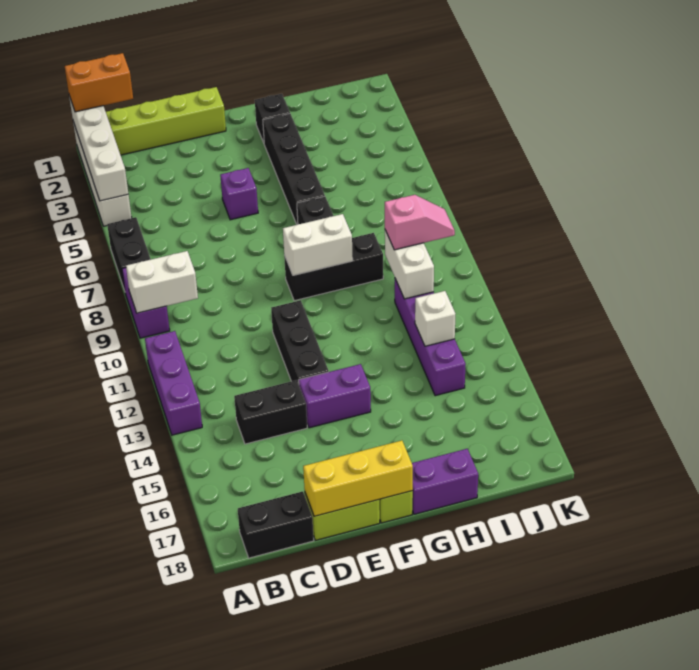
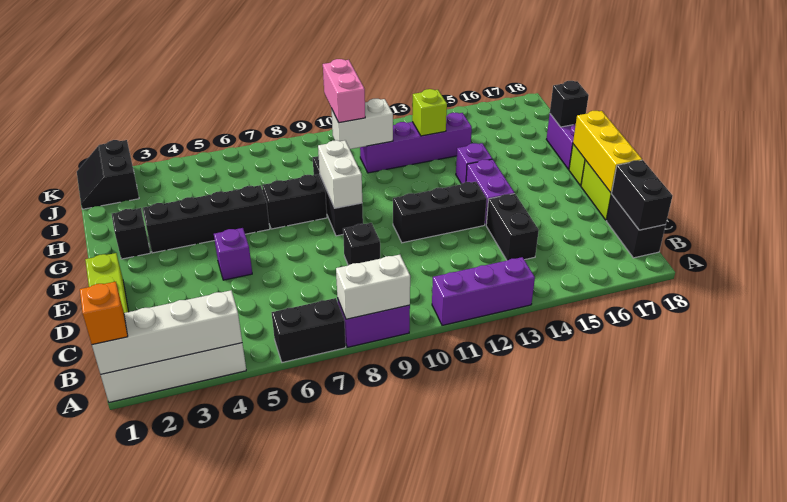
orange brick A1:B1 level 3 -> orange brick A1 level 3
white brick A9:B9 level 2 -> white brick A8:A9 level 2
none -> black brick B18:C18 level 2
none -> black brick D9 level 1
none -> purple brick G14 level 1
none -> black brick H18 level 2
pink slope I10:J10 level 3 top I -> pink brick I10:J10 level 3
white brick I13 level 2 -> lime brick I13 level 2
none -> black slope J1:K2 level 1 top 2

